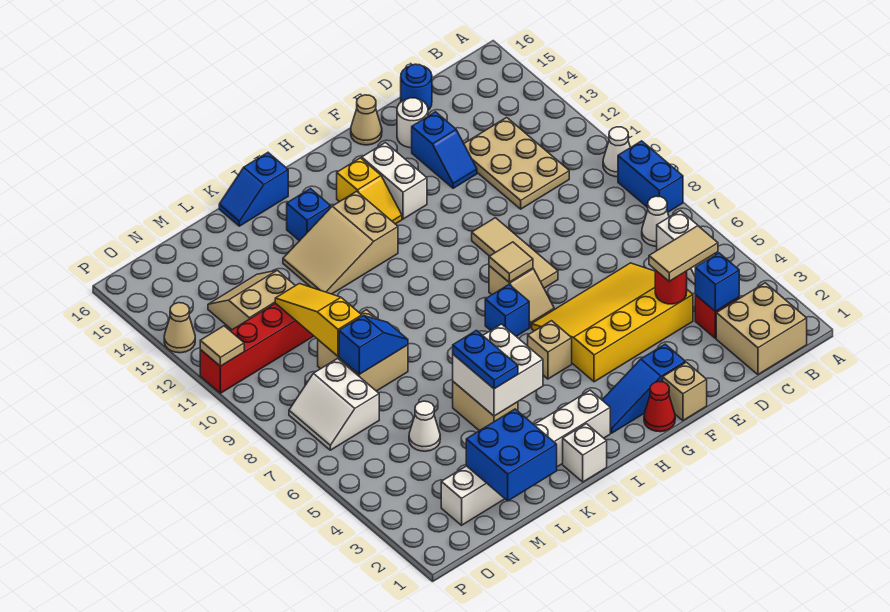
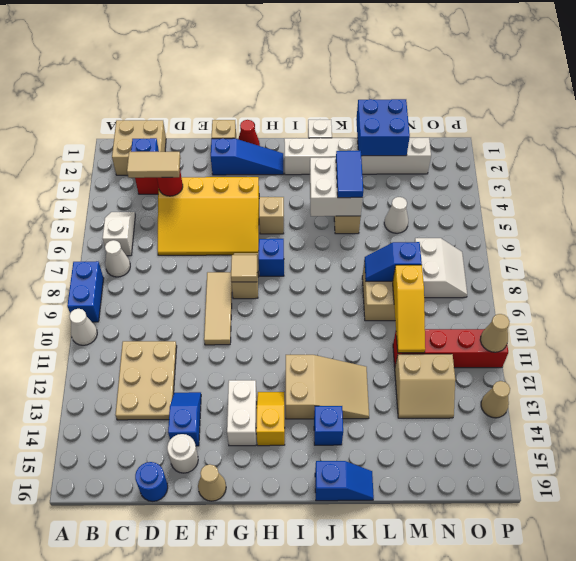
blue plate K4:K5 level 3 -> blue tile K4:K5 level 3
tan tile P11 level 2 -> tan cone P11 level 2

